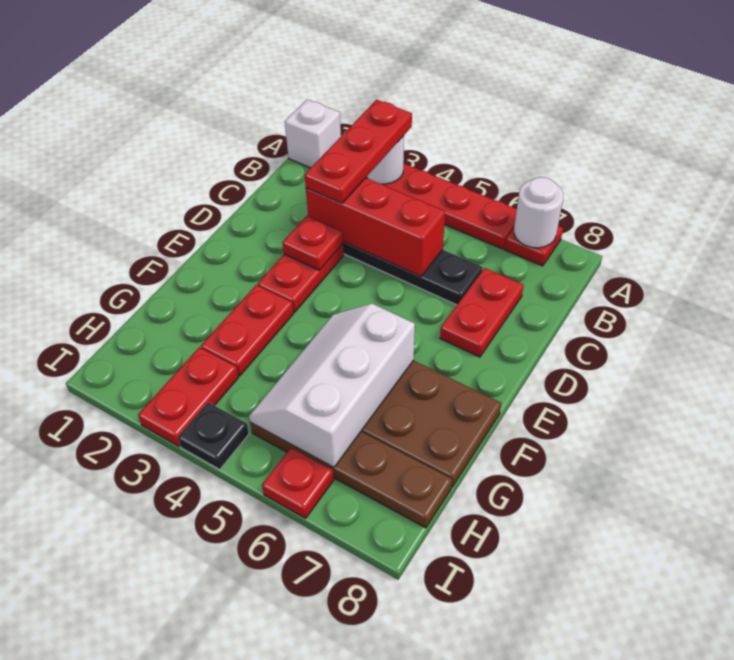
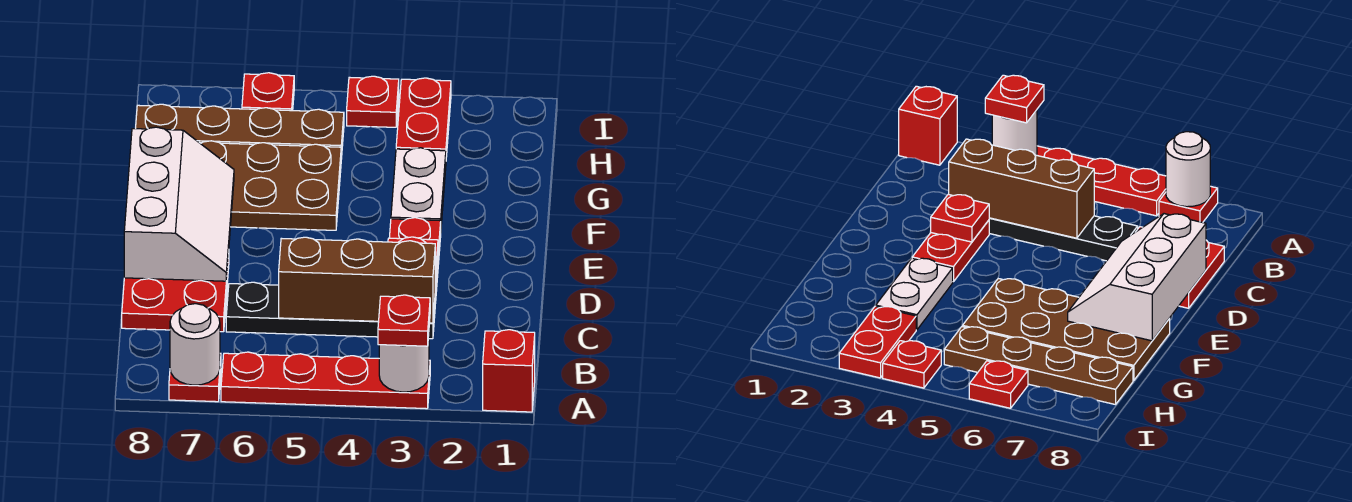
white brick A1 level 1 -> red brick A1 level 1
red plate A3:C3 level 3 -> red plate A3 level 3
red brick C3:C5 level 2 -> brown brick C3:C5 level 2
red plate C7:D7 level 1 -> red plate C7:D8 level 1
red plate F3:G3 level 1 -> white plate F3:G3 level 1
white slope F5:H6 level 2 top 6 -> white slope D7:F8 level 2 top 8
black plate I4 level 1 -> red plate I4 level 1

